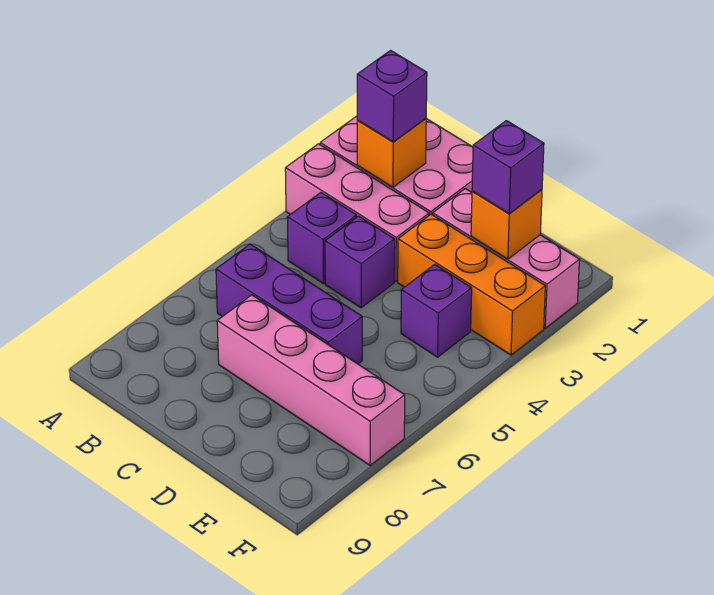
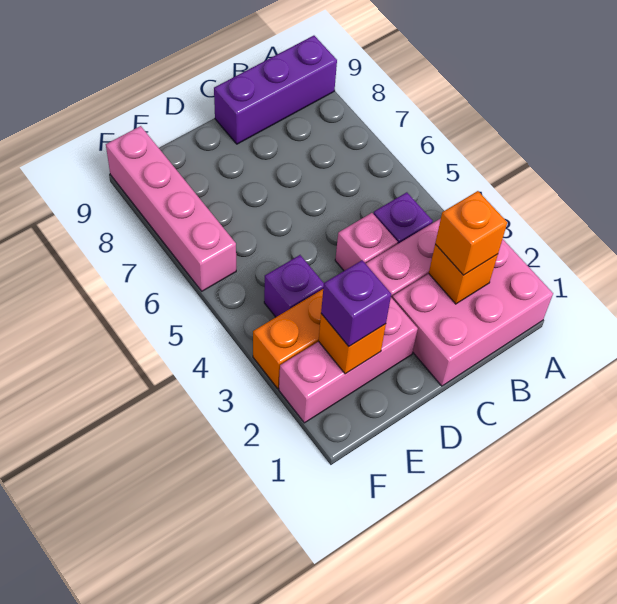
purple brick B2 level 3 -> orange brick B2 level 3
purple brick B6:D6 level 1 -> purple brick A9:C9 level 1
purple brick C4 level 1 -> pink brick C4 level 1
pink brick C7:F7 level 1 -> pink brick F6:F9 level 1

